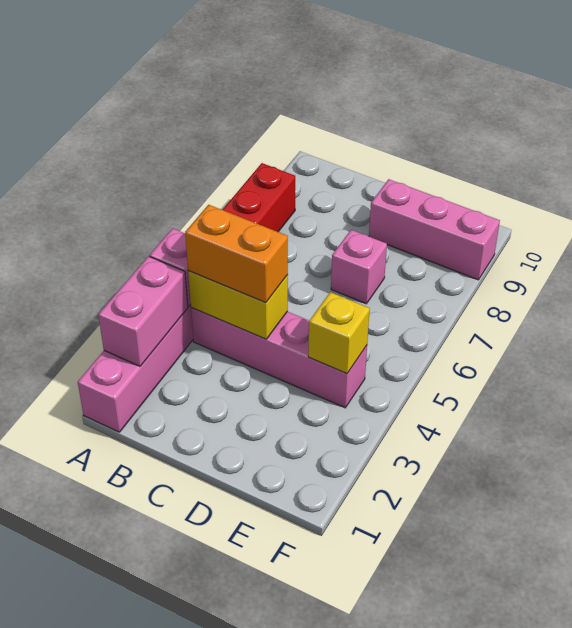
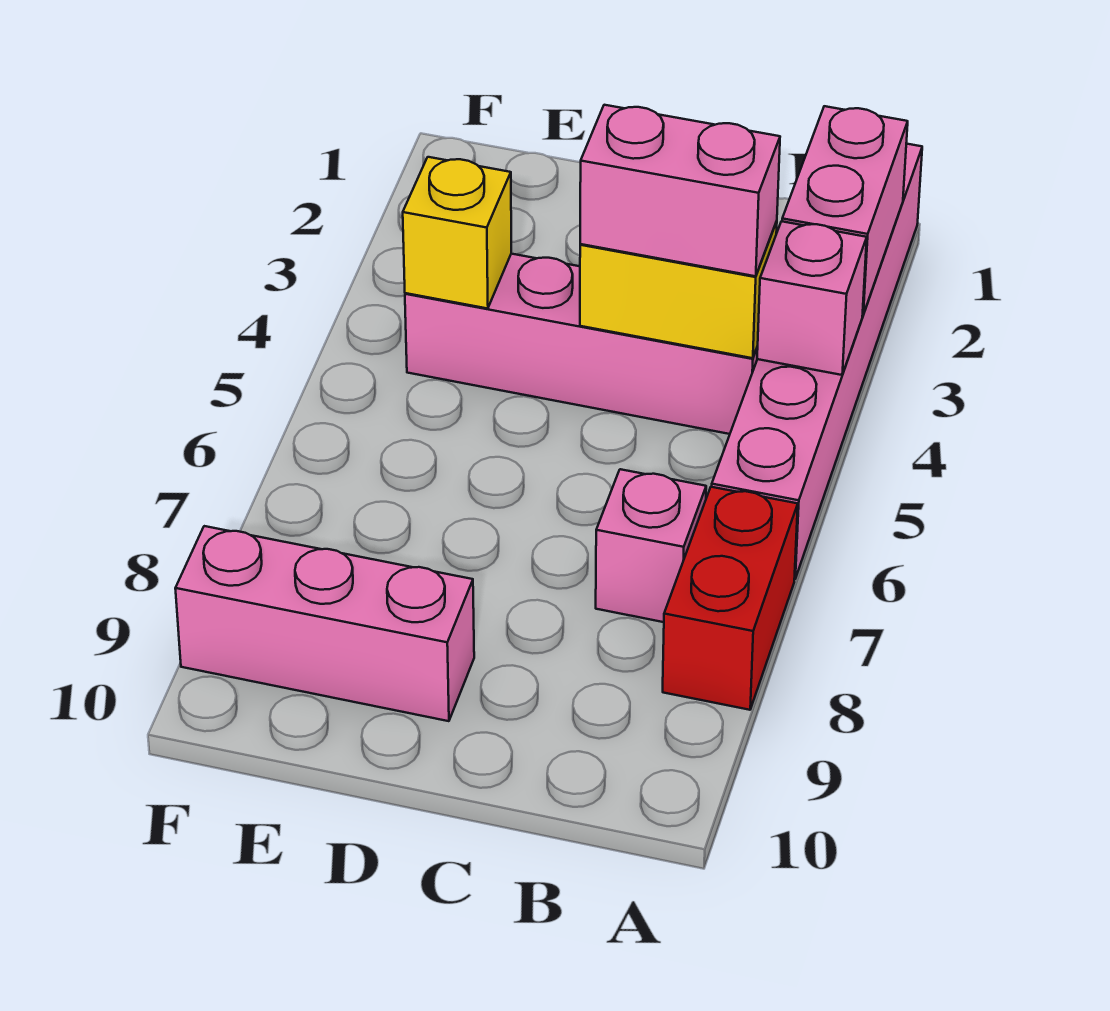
orange brick B4:C4 level 3 -> pink brick B4:C4 level 3
pink brick D7 level 1 -> pink brick B7 level 1

